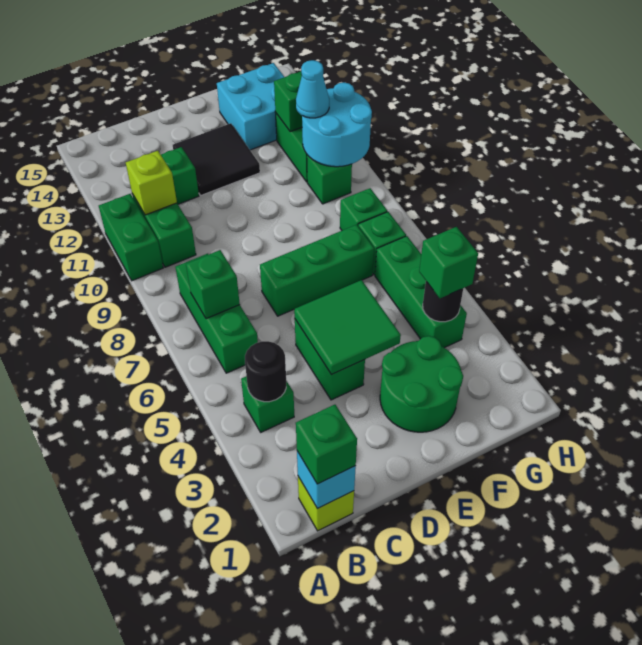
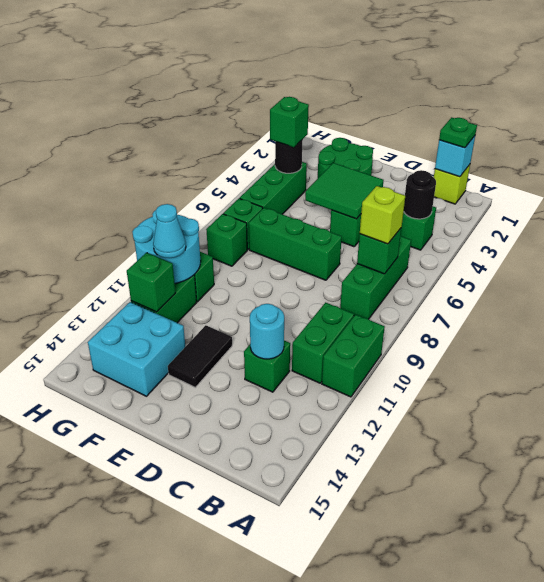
green brick B1 level 3 -> green plate B1 level 3
lime brick B11 level 2 -> lime brick B7 level 3
none -> cyan round brick C12 level 2
black tile D12:E13 level 1 -> black tile E12:E13 level 1

